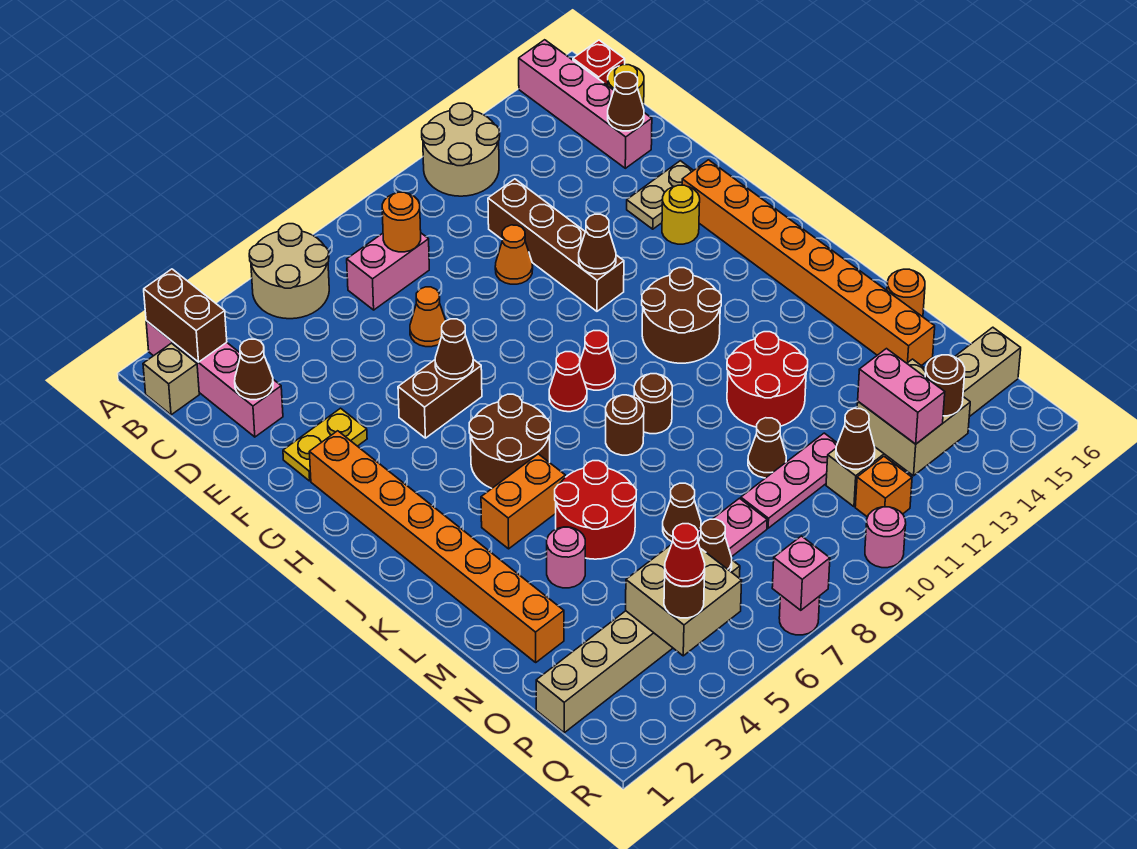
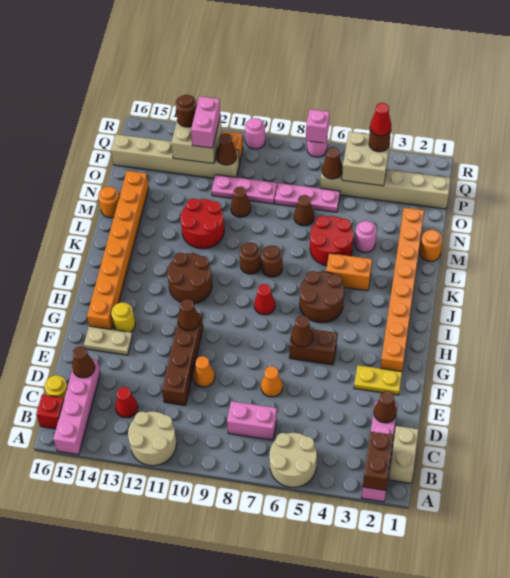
tan brick B1 level 1 -> tan brick B1:C1 level 1
orange round brick C8 level 2 -> orange round brick M1 level 1
red cone I9 level 1 -> red cone C13 level 1

